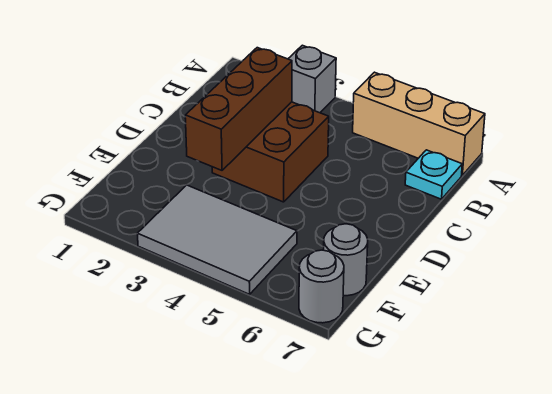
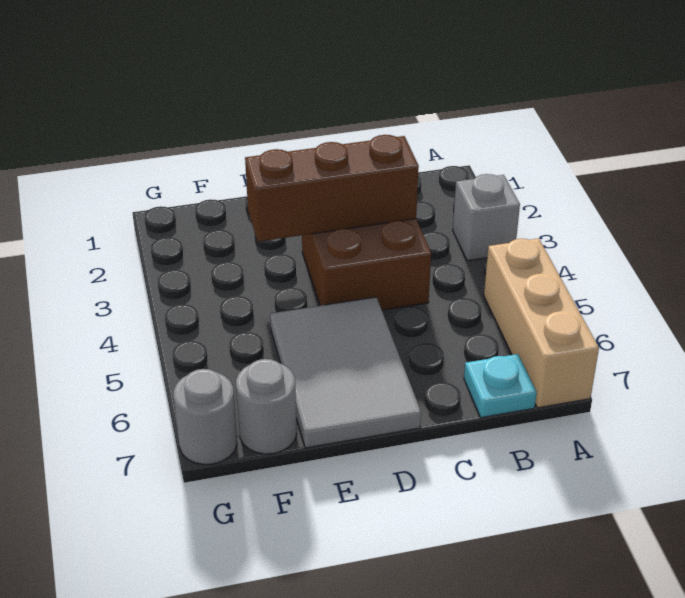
grey tile F3:G5 level 1 -> grey tile D5:E7 level 1

